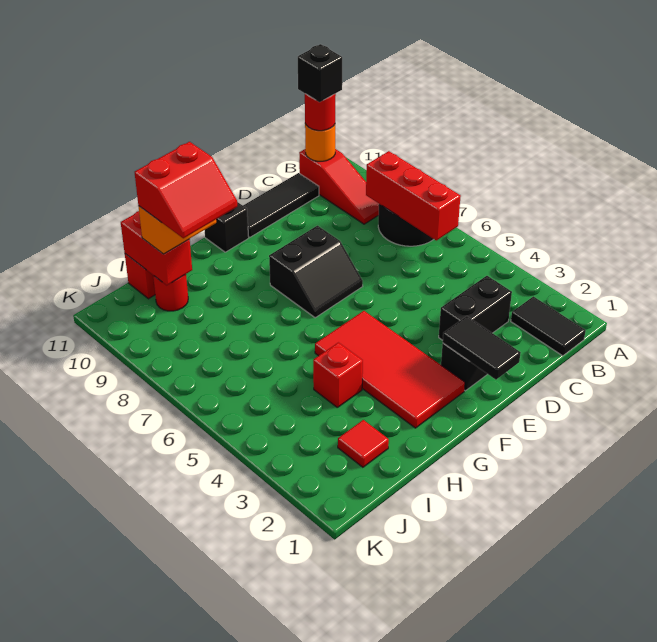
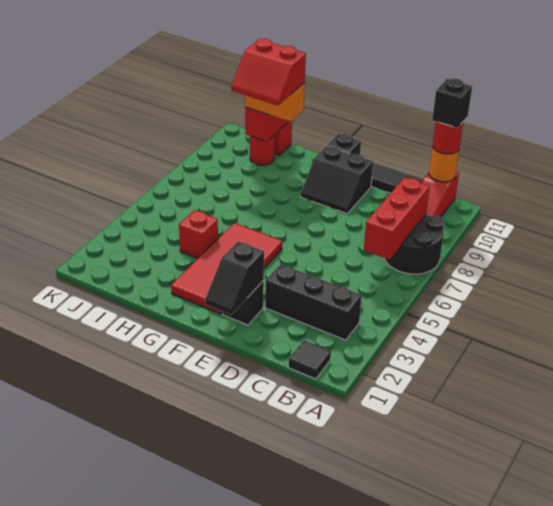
black tile B1:B2 level 1 -> black tile B1 level 1
black brick C3:D3 level 1 -> black brick B3:D3 level 1
black tile E1:E2 level 2 -> black slope E1:E2 level 2 top 2
black slope E7:F8 level 1 top 8 -> black slope E9:F10 level 1 top 10
red tile I2 level 1 -> none

